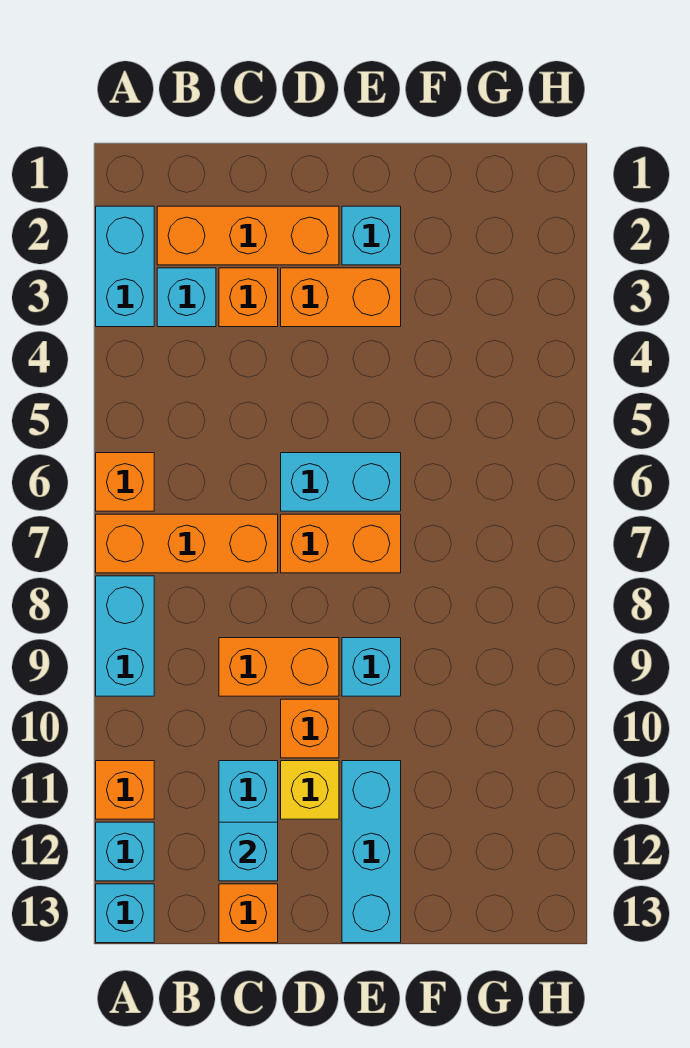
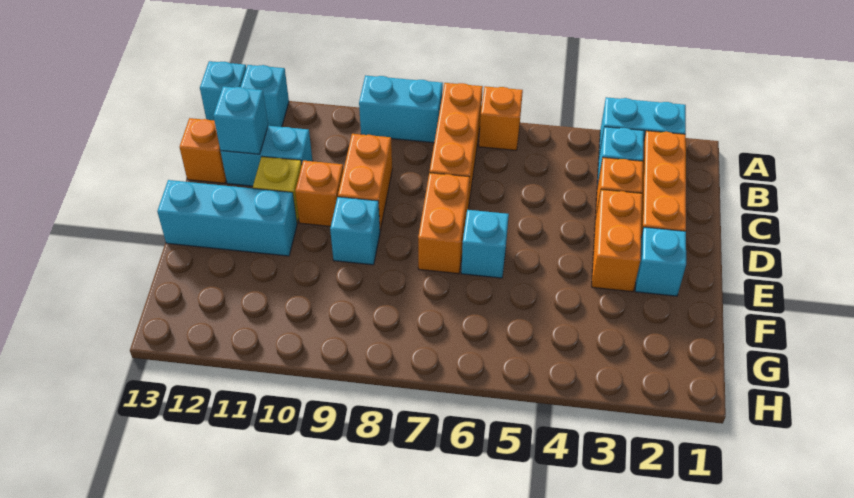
orange brick A11 level 1 -> none
cyan brick D6:E6 level 1 -> cyan brick E6 level 1

